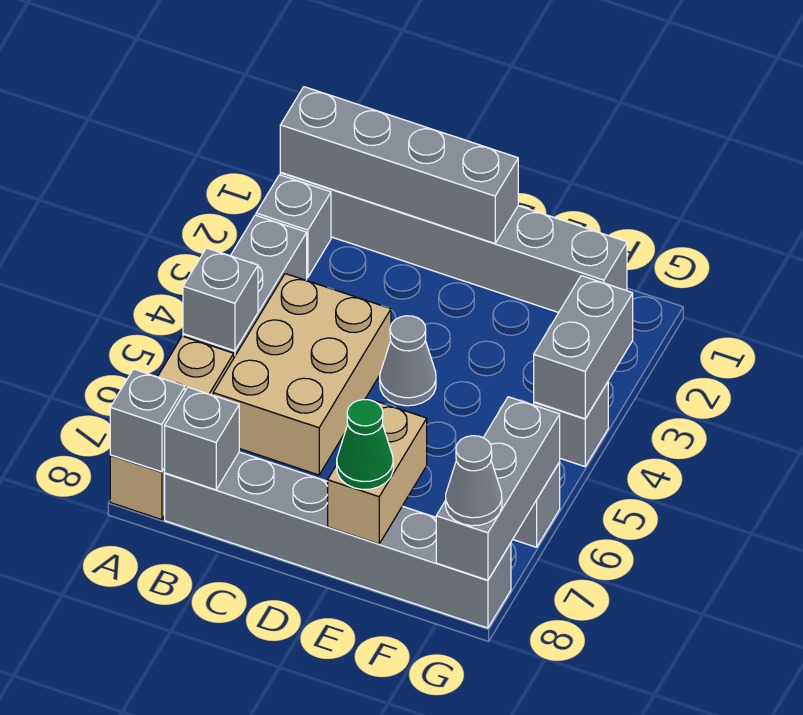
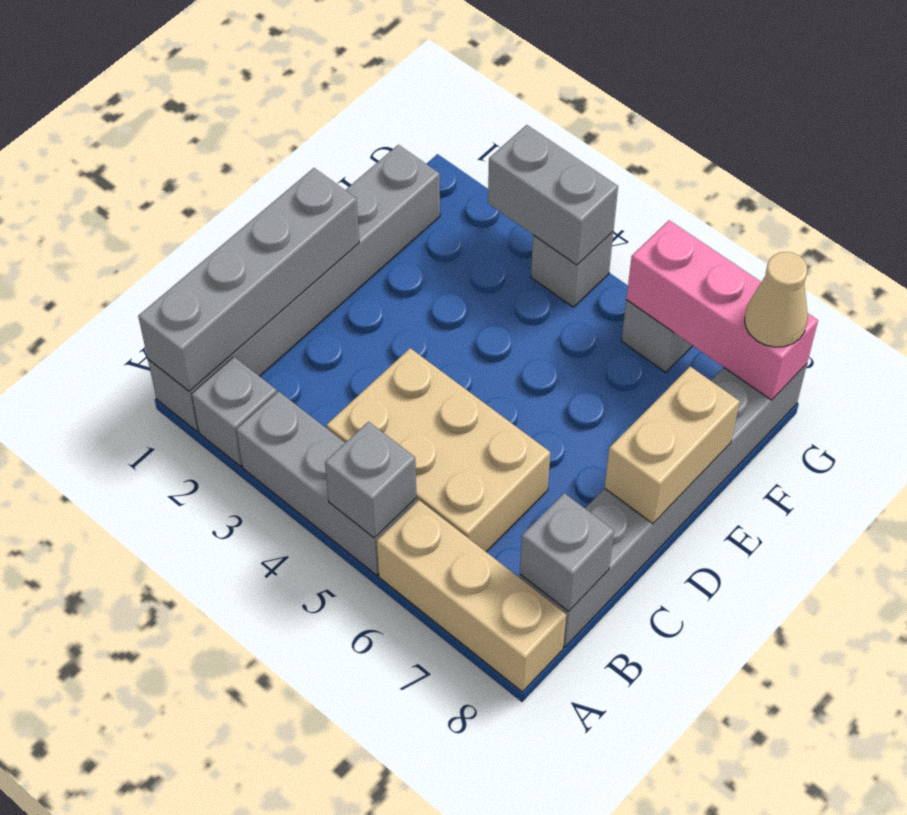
grey brick A8 level 2 -> none
grey cone D4 level 1 -> none
tan brick E7:E8 level 2 -> tan brick D8:E8 level 2
green cone E8 level 3 -> none
grey brick G6:G8 level 2 -> pink brick G6:G8 level 2
grey cone G8 level 3 -> tan cone G8 level 3

